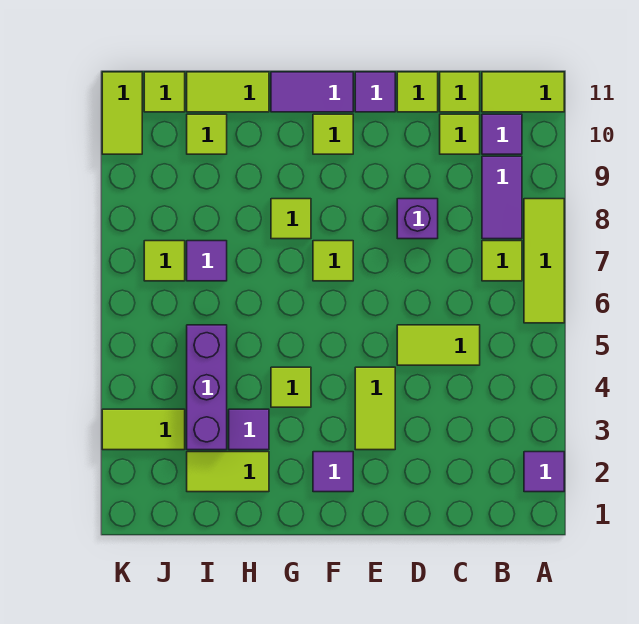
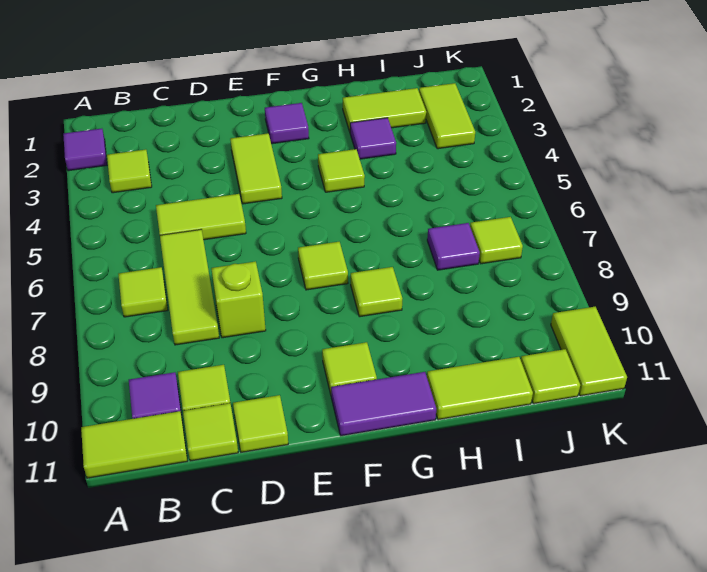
lime tile A6:A8 level 1 -> lime tile C6:C8 level 1
purple tile B8:B9 level 1 -> none
purple brick D8 level 1 -> lime brick D8 level 1
purple tile E11 level 1 -> none
purple brick I3:I5 level 1 -> none
lime tile I10 level 1 -> lime tile B3 level 1
lime tile J3:K3 level 1 -> lime tile J2:J3 level 1

